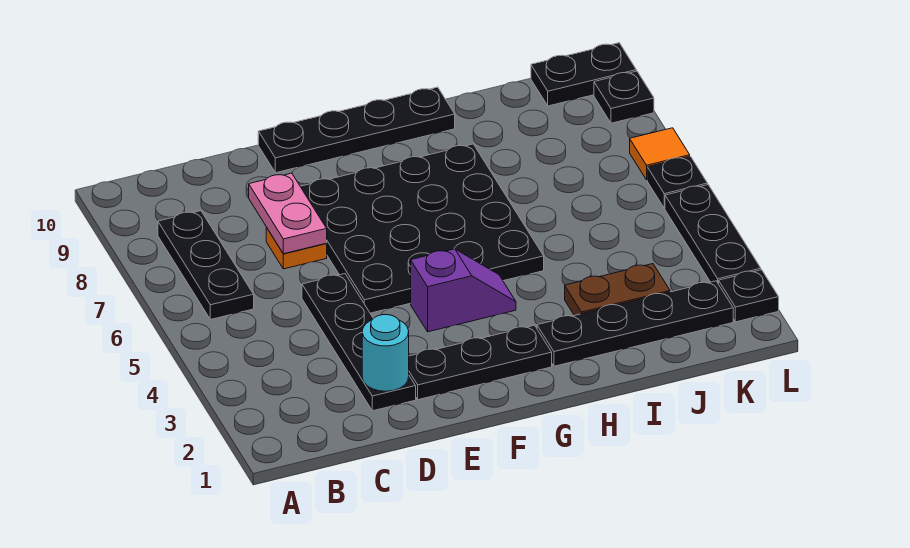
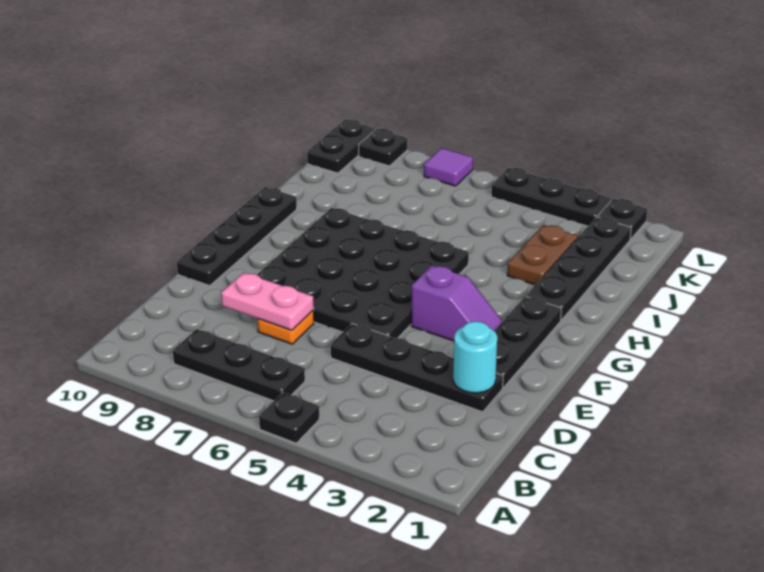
purple slope F4:G4 level 1 top F -> purple slope F3:F4 level 1 top 4
black plate L6 level 1 -> black plate A5 level 1
orange tile L7 level 1 -> purple tile L7 level 1

